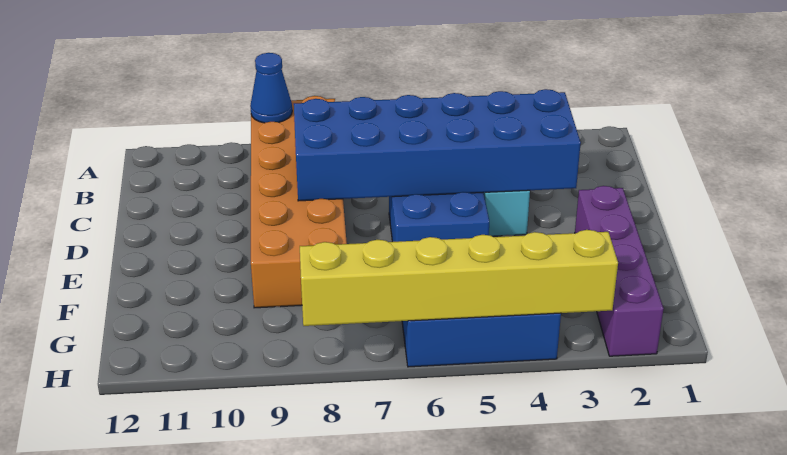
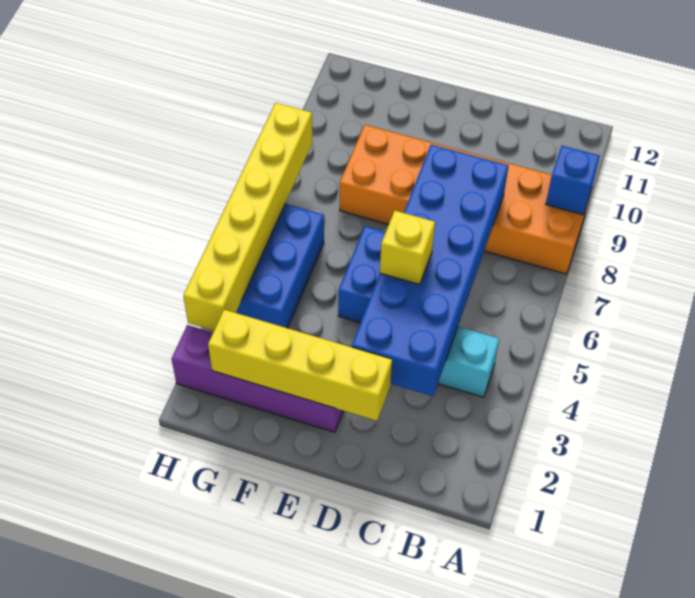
blue cone A9 level 2 -> blue brick A9 level 2
none -> yellow brick D2:G2 level 2
none -> yellow brick D5 level 3

